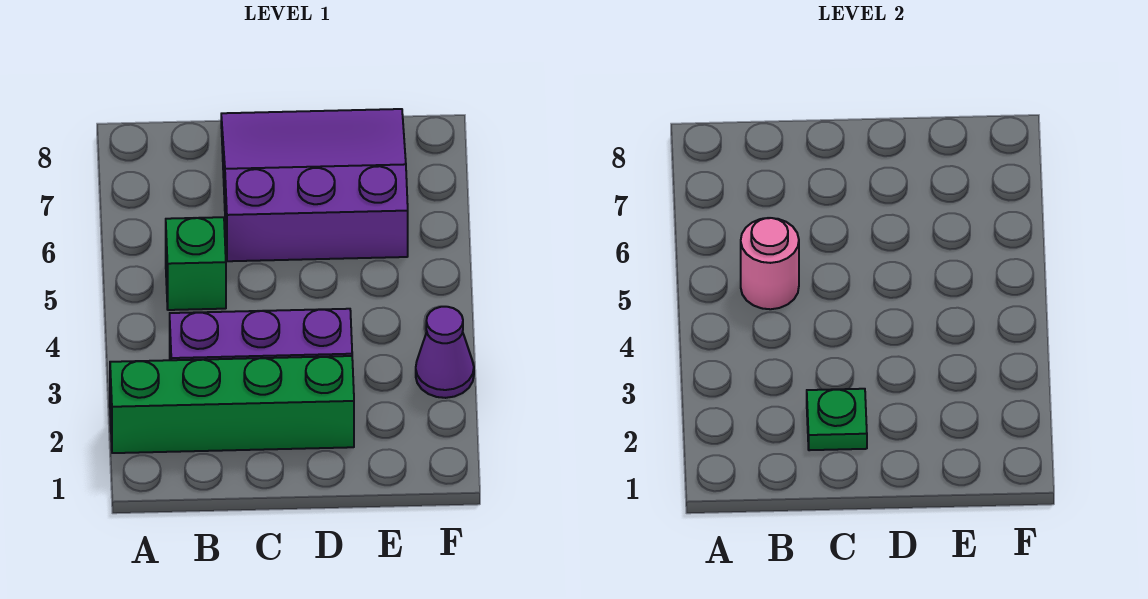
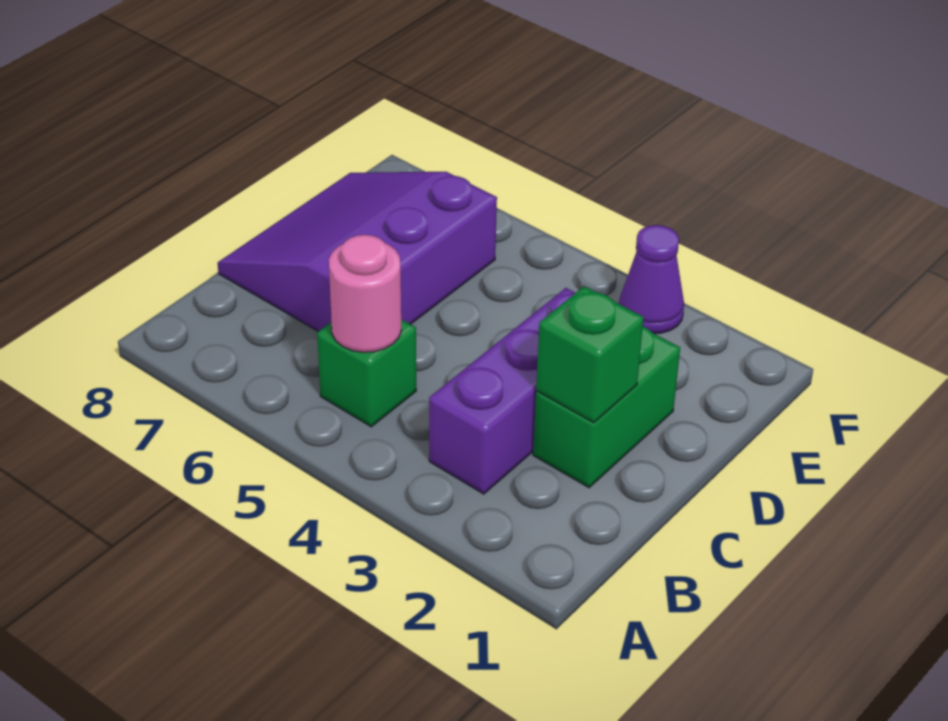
green brick A2:D2 level 1 -> green brick C2:D2 level 1
green plate C2 level 2 -> green brick C2 level 2

